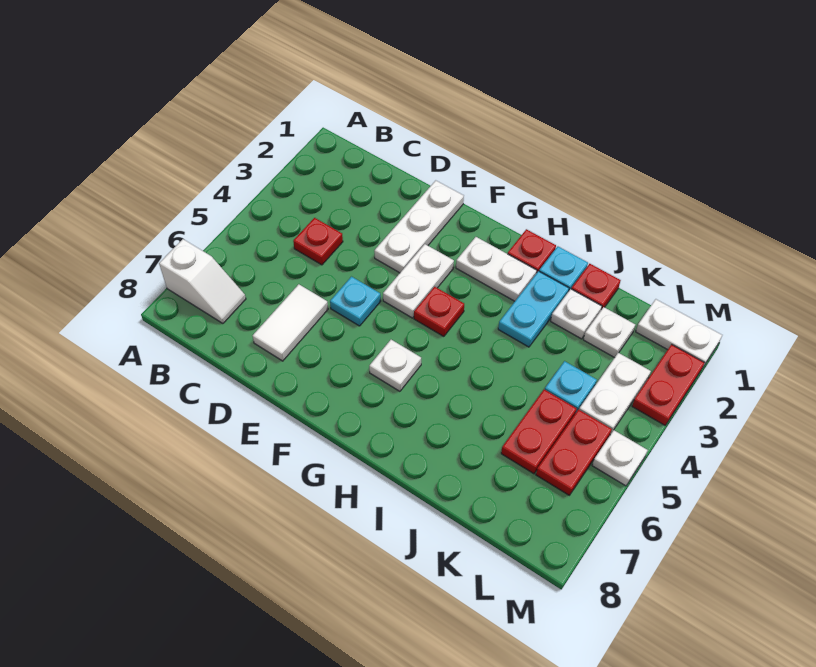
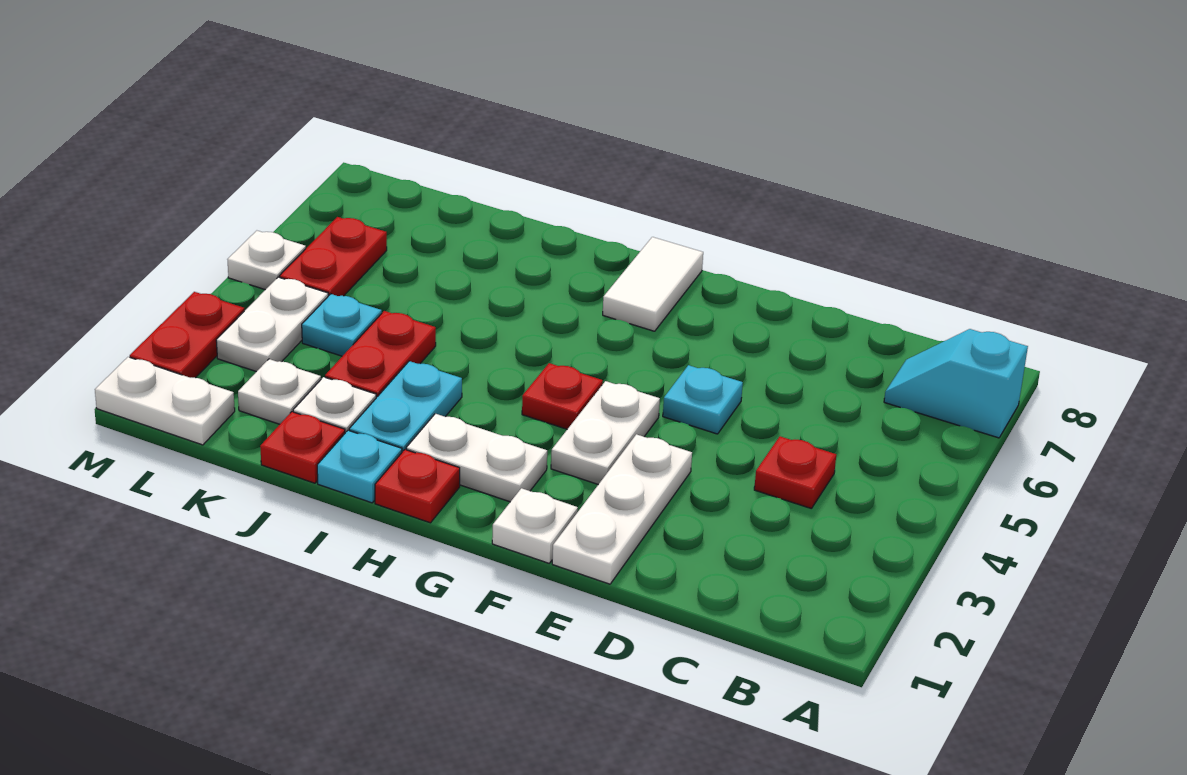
white slope A7:B7 level 1 top A -> cyan slope A7:B7 level 1 top A
white tile D6:D7 level 1 -> white tile G7:G8 level 1
white plate G6 level 1 -> white plate F1 level 1
red plate K5:K6 level 1 -> red plate J3:J4 level 1

